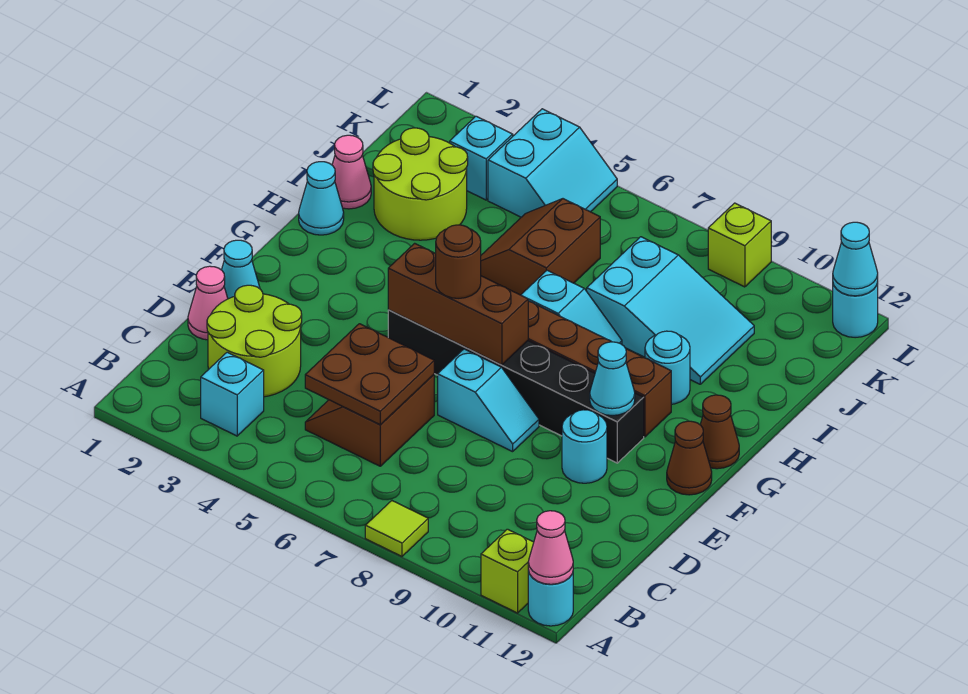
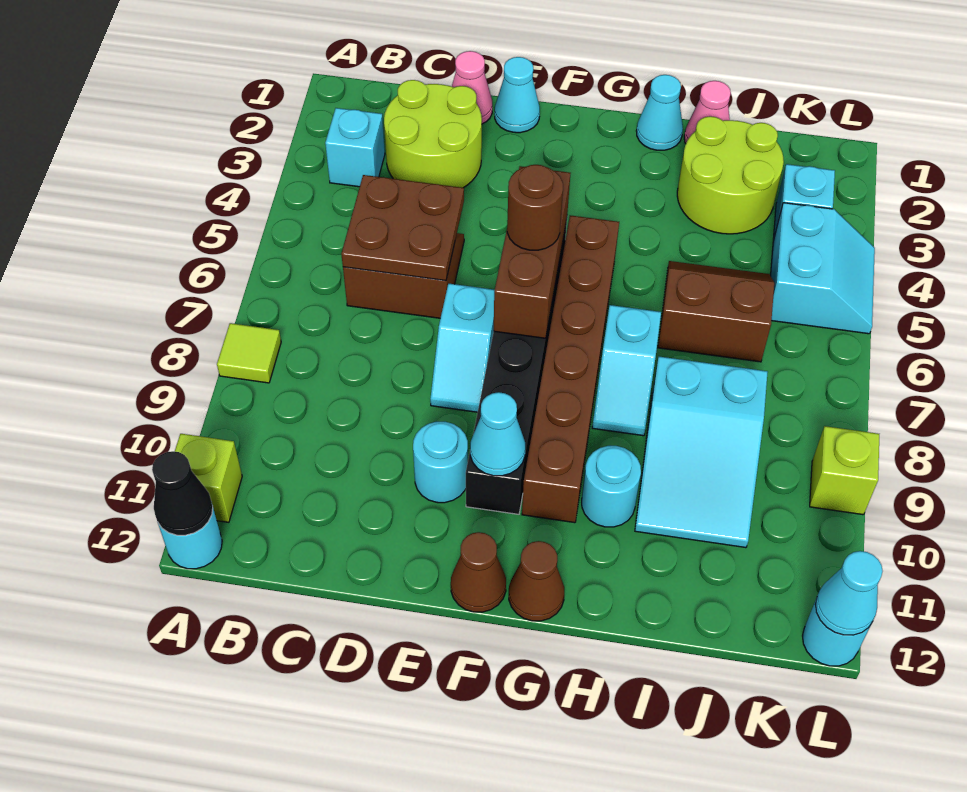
pink cone A12 level 2 -> black cone A12 level 2
cyan slope K4:L5 level 1 top 4 -> cyan slope K4:L5 level 1 top K

